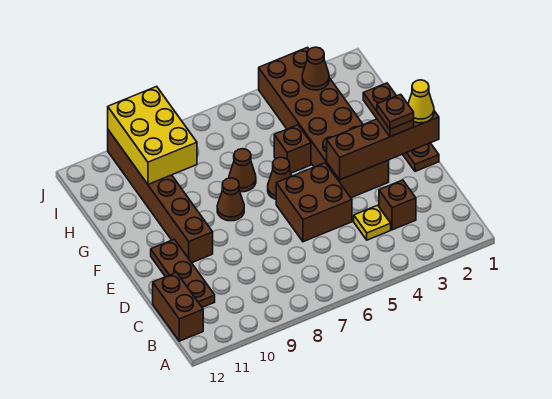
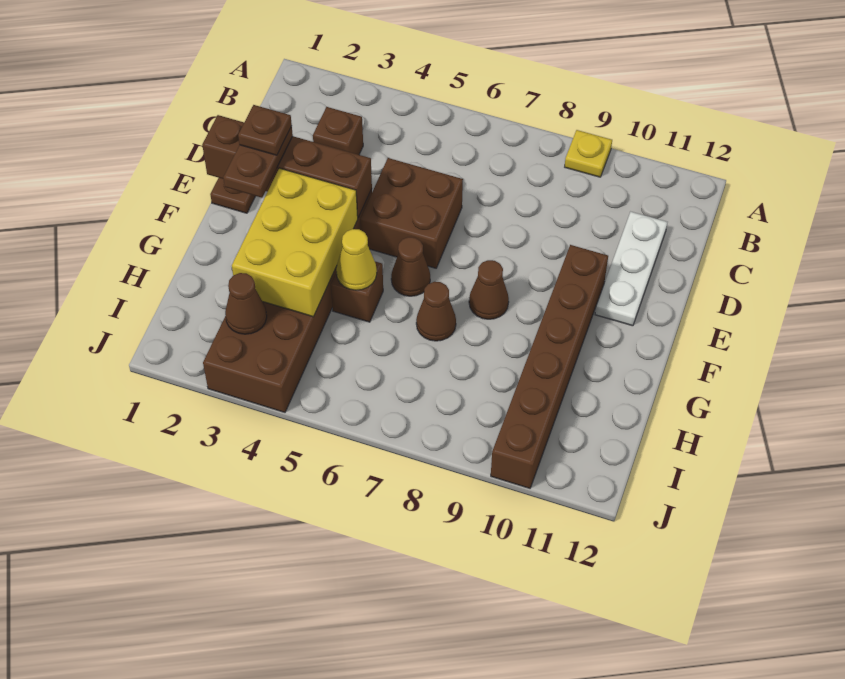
brown brick B12:C12 level 1 -> none
yellow plate C4 level 1 -> yellow plate A9 level 1
brown plate C11:E11 level 1 -> white plate C11:E11 level 1
yellow cone E1 level 3 -> yellow cone G5 level 2
yellow brick H9:J10 level 2 -> yellow brick F3:H4 level 2

